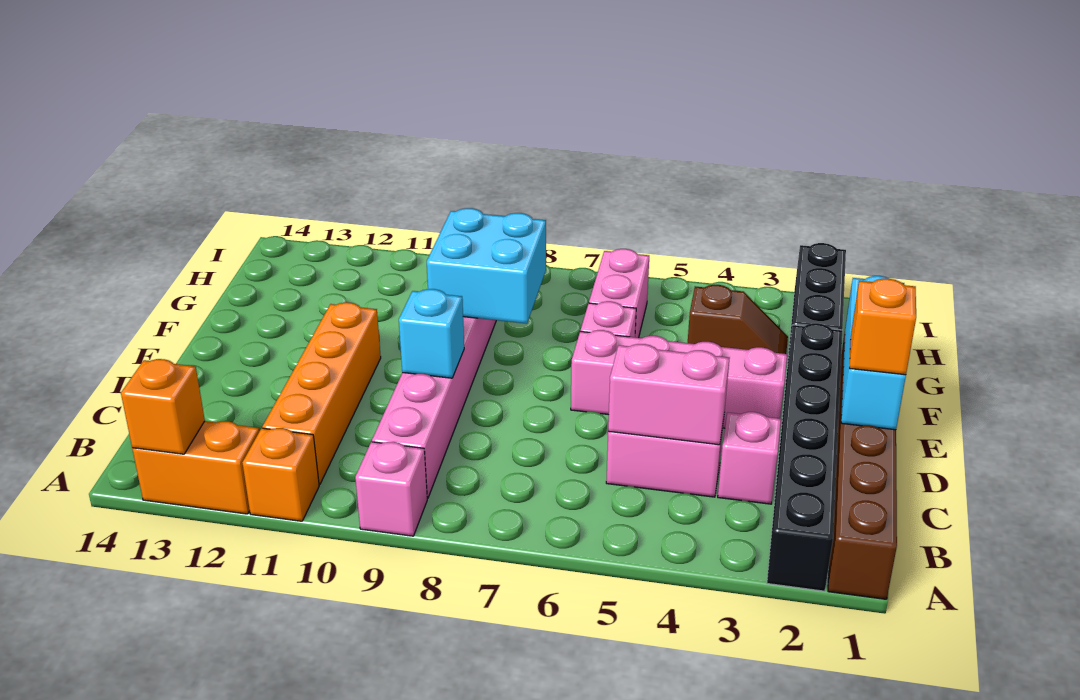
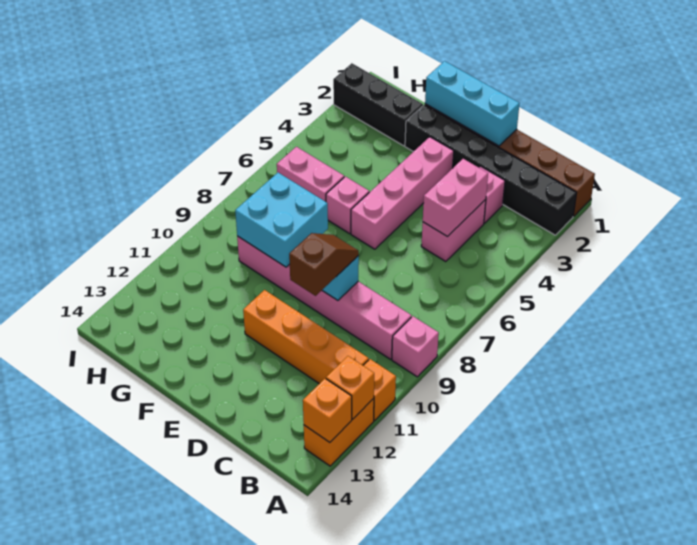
orange brick D1 level 3 -> orange brick A12 level 2
brown slope G3:G4 level 1 top 4 -> brown slope D9:D10 level 3 top 10

